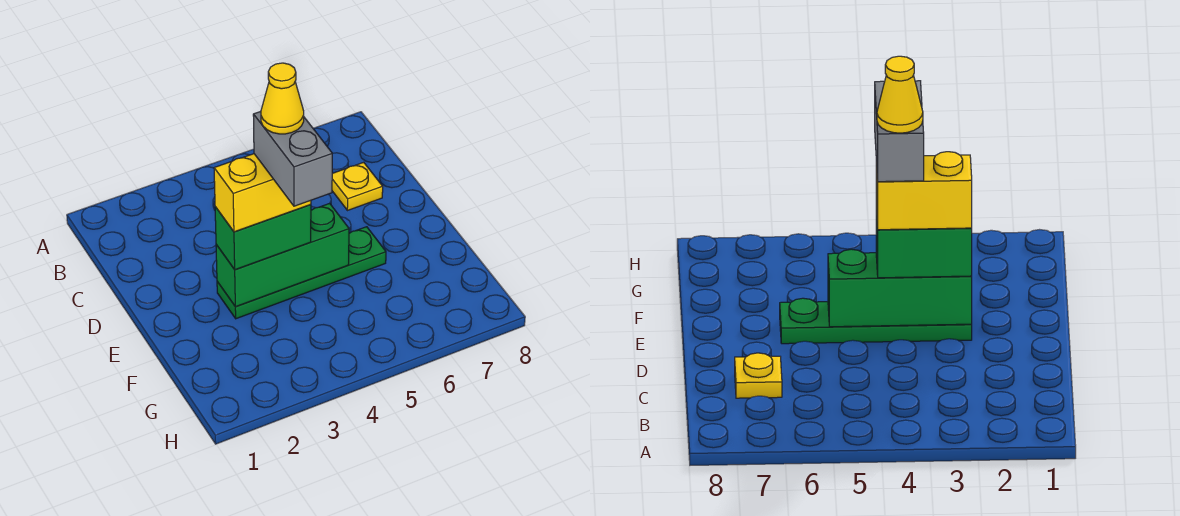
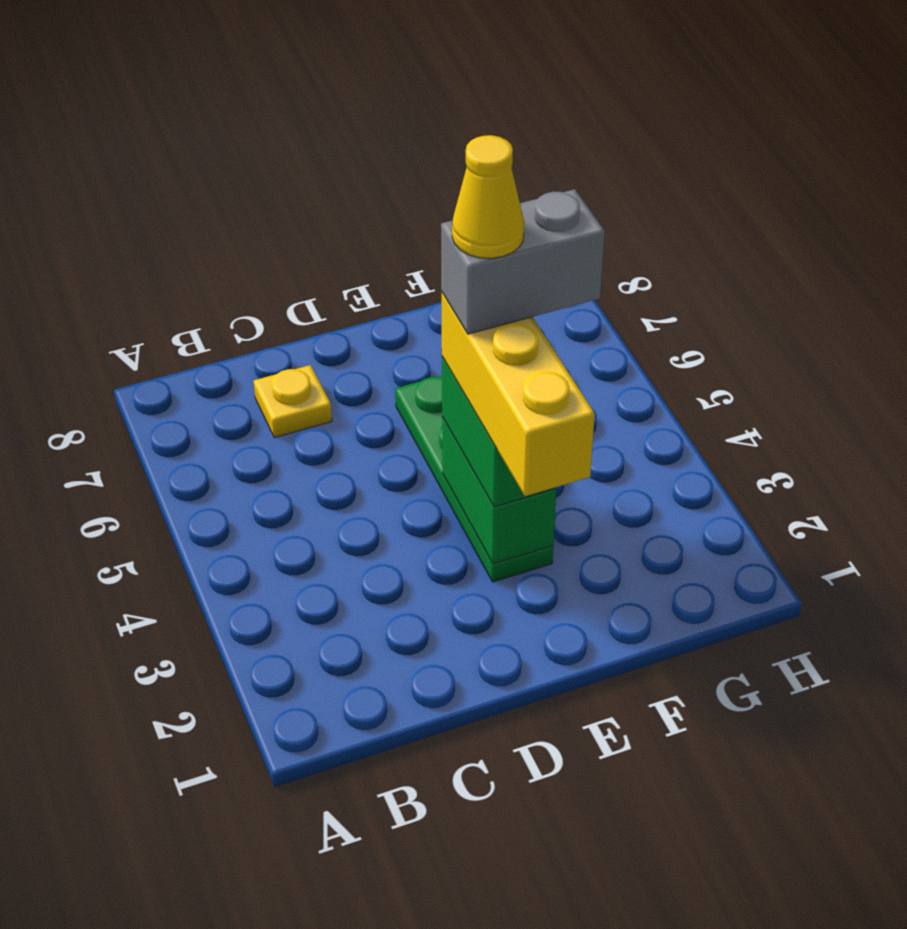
green brick E3:E5 level 2 -> green brick E3:E4 level 2
yellow brick E3:E4 level 4 -> yellow brick E2:E4 level 4

